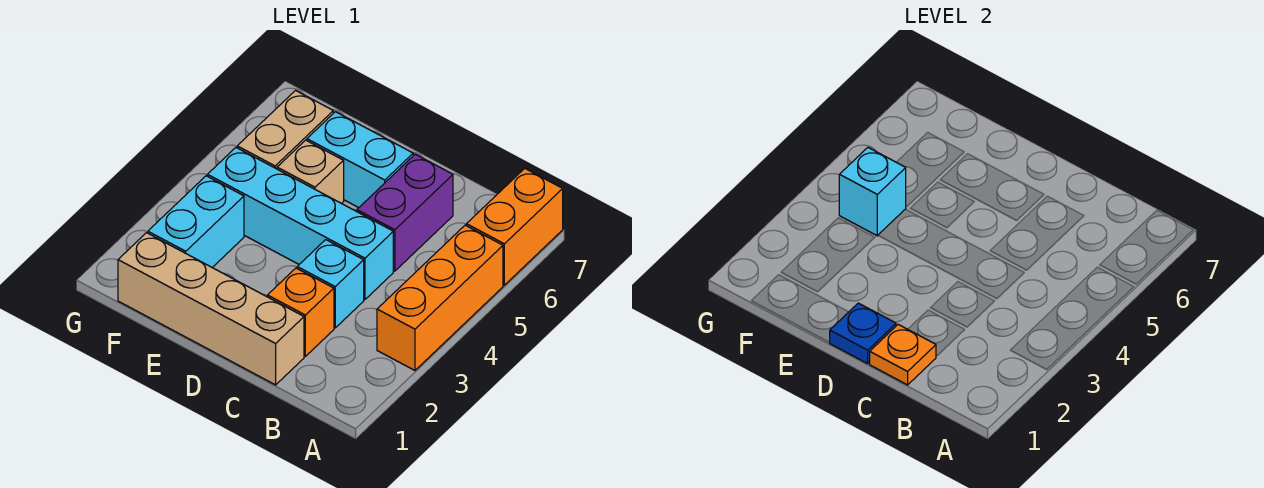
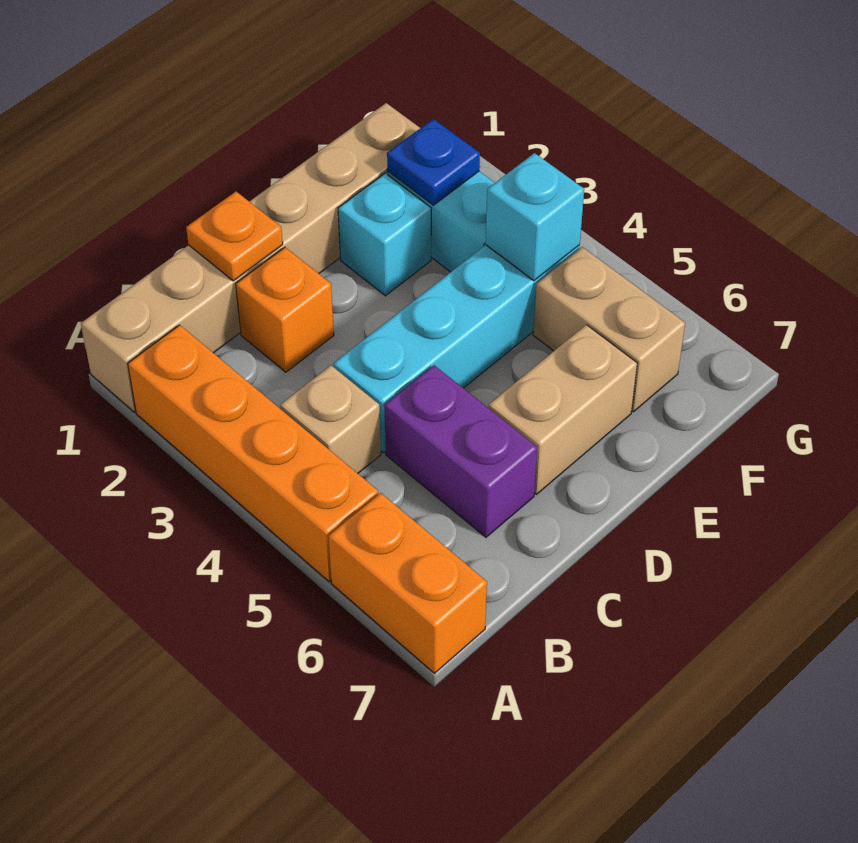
orange brick A3:A5 level 1 -> orange brick A2:A5 level 1
tan brick C1:F1 level 1 -> tan brick A1:F1 level 1
cyan brick C3 level 1 -> cyan brick E2 level 1
blue plate D1 level 2 -> blue plate F2 level 2
cyan brick D6:E6 level 1 -> tan brick D6:E6 level 1
tan brick E5 level 1 -> tan brick B4 level 1

